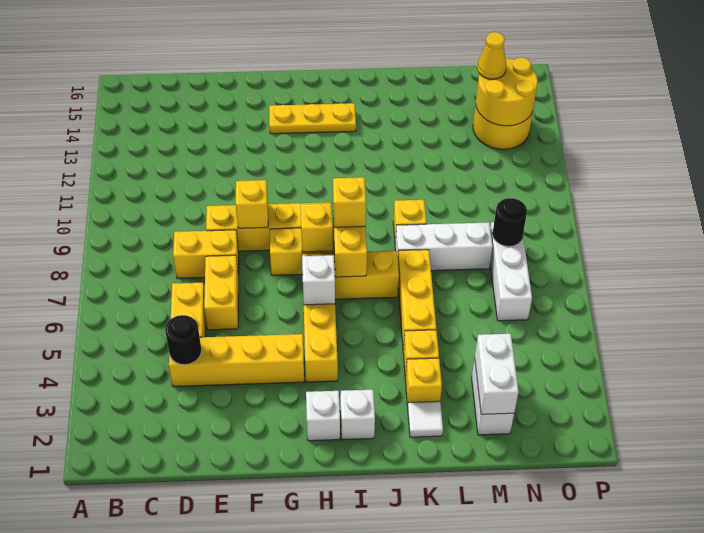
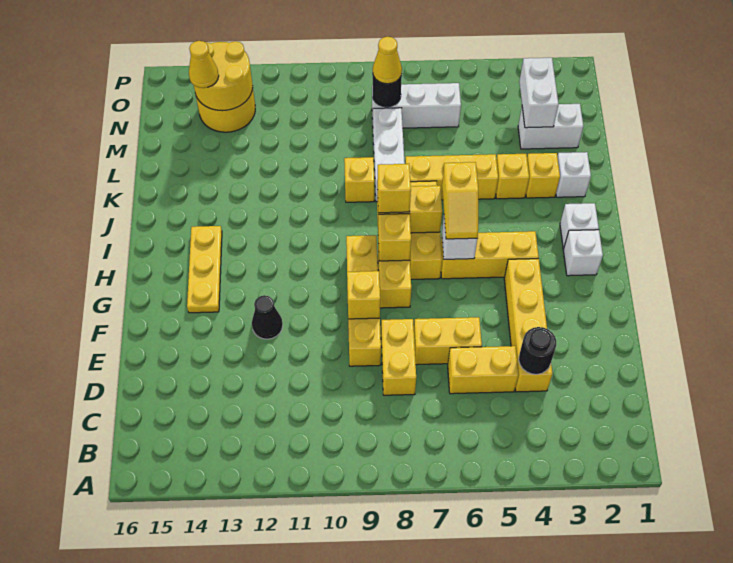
none -> black cone F12 level 1
none -> yellow slope H6:I6 level 3 top I
white tile K2 level 1 -> white brick K2 level 1
white brick M2:M3 level 2 -> white brick M3:N3 level 2
none -> yellow cone N8 level 3

